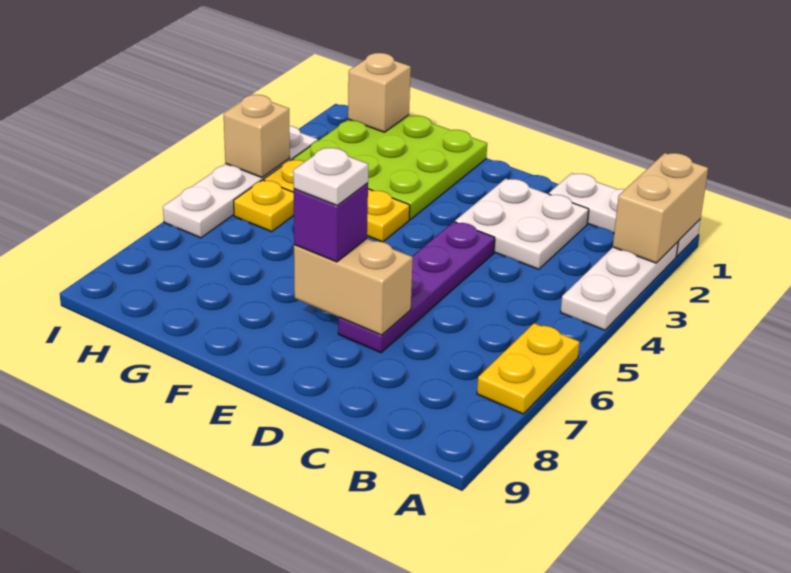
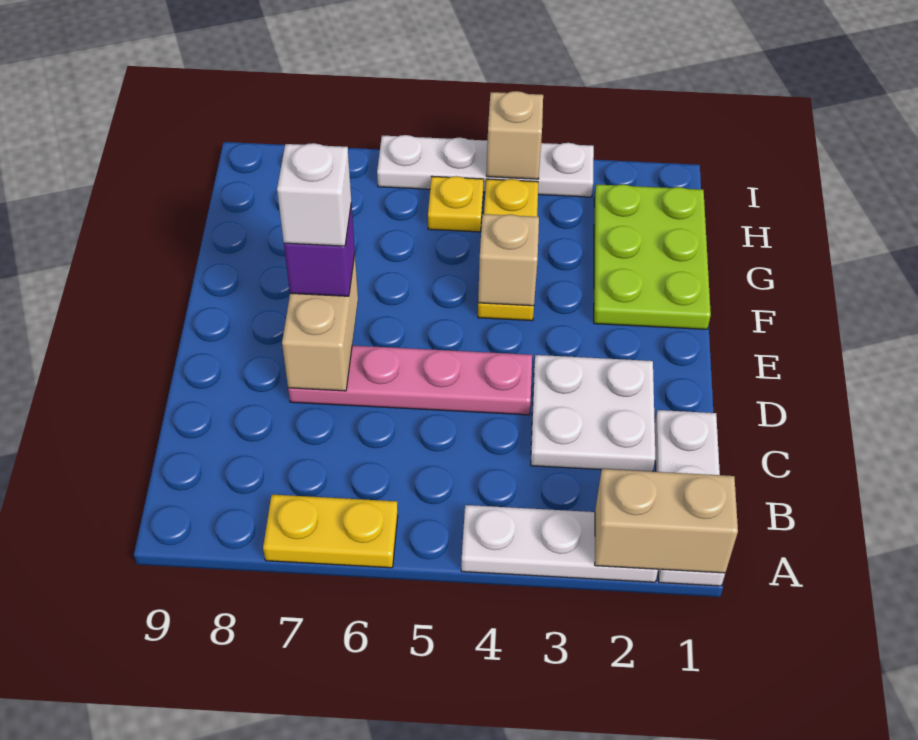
purple plate D4:D7 level 1 -> pink plate D4:D7 level 1
white plate E7 level 4 -> white brick E7 level 4
lime plate F1:H3 level 1 -> lime plate F1:H2 level 1
tan brick H1 level 2 -> tan brick F4 level 2

